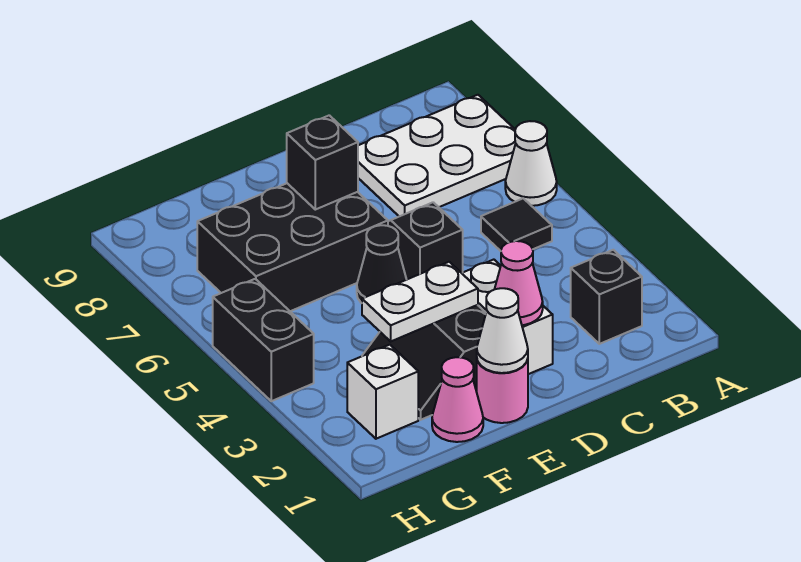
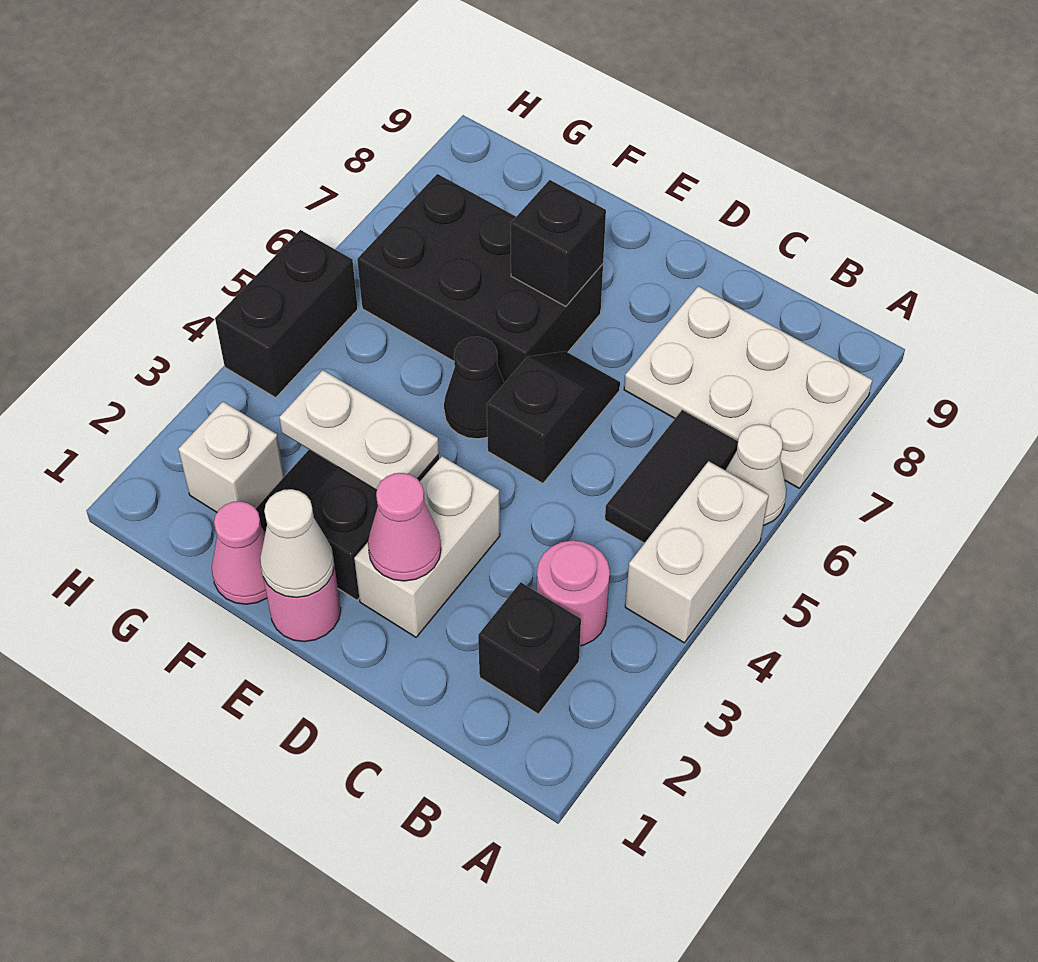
none -> white brick A4:A5 level 1
none -> pink round brick B3 level 1
black tile B5 level 1 -> black tile B5:B6 level 1

